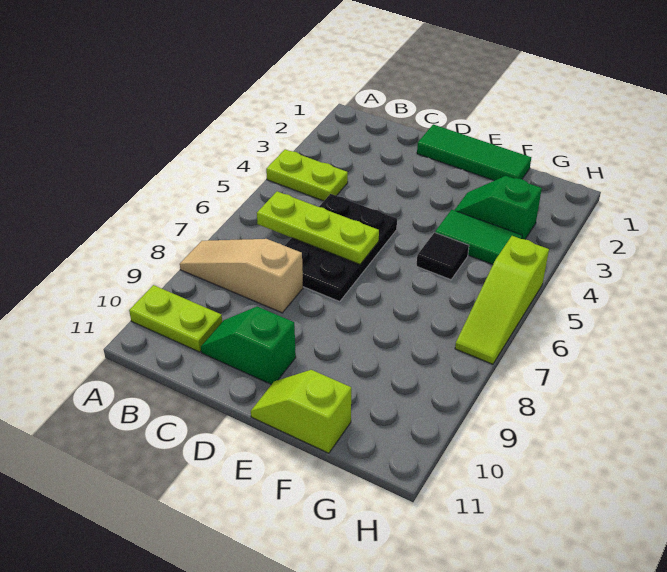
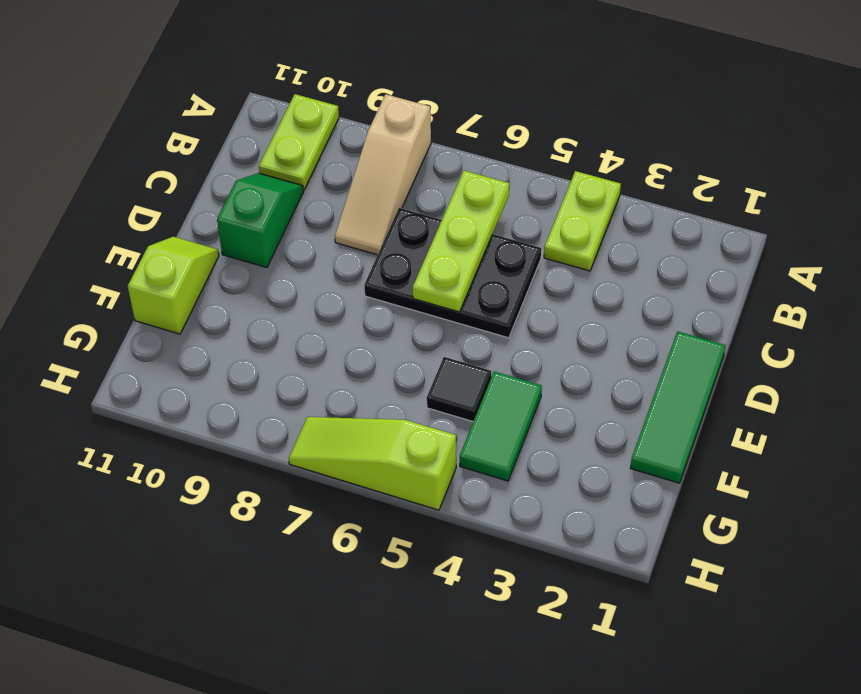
tan slope A8:C8 level 1 top C -> tan slope A8:C8 level 1 top A
green slope F3:G3 level 1 top G -> none

